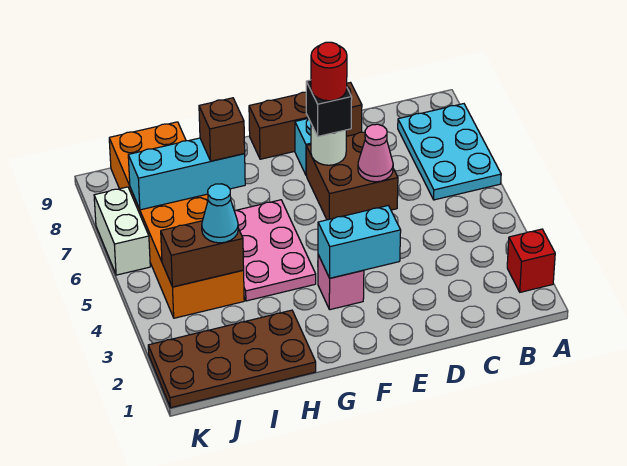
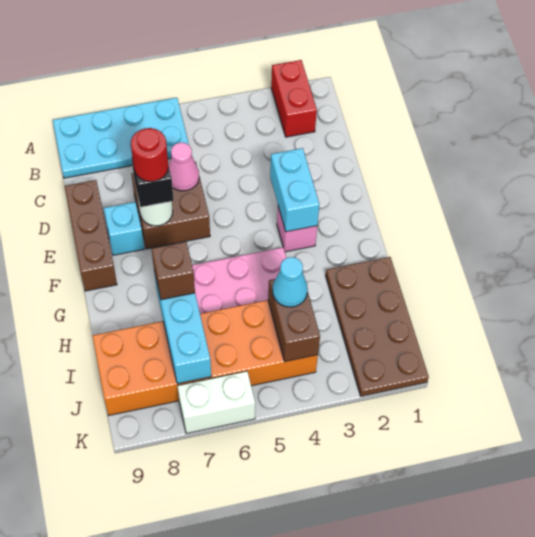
red brick A2 level 1 -> red brick A2:B2 level 1
cyan plate A6:B8 level 1 -> cyan plate A6:B9 level 1

